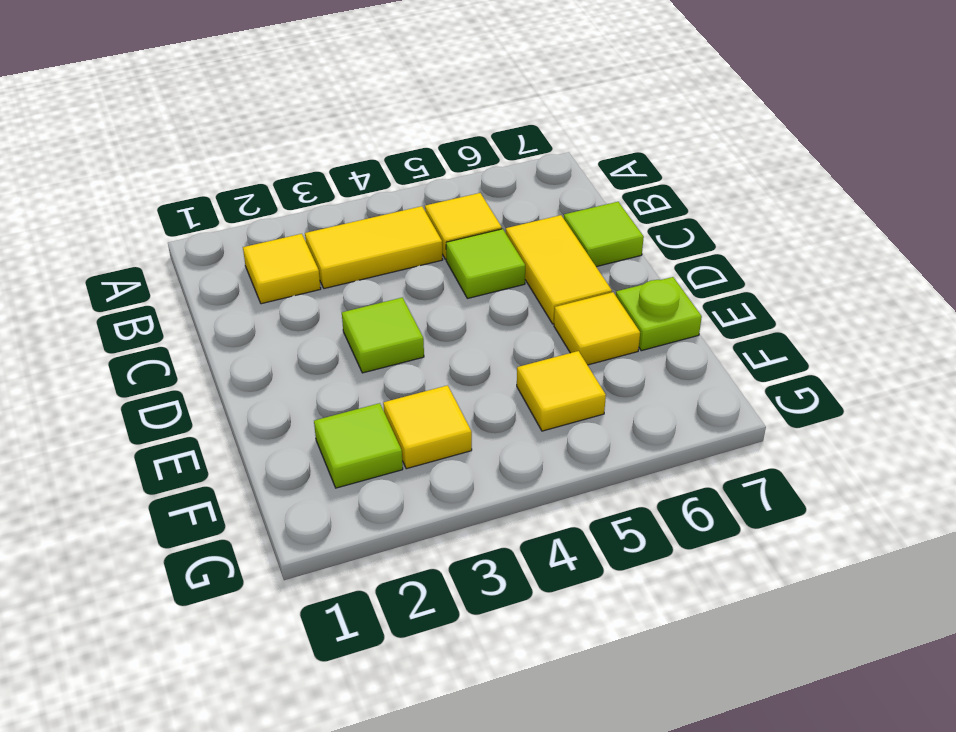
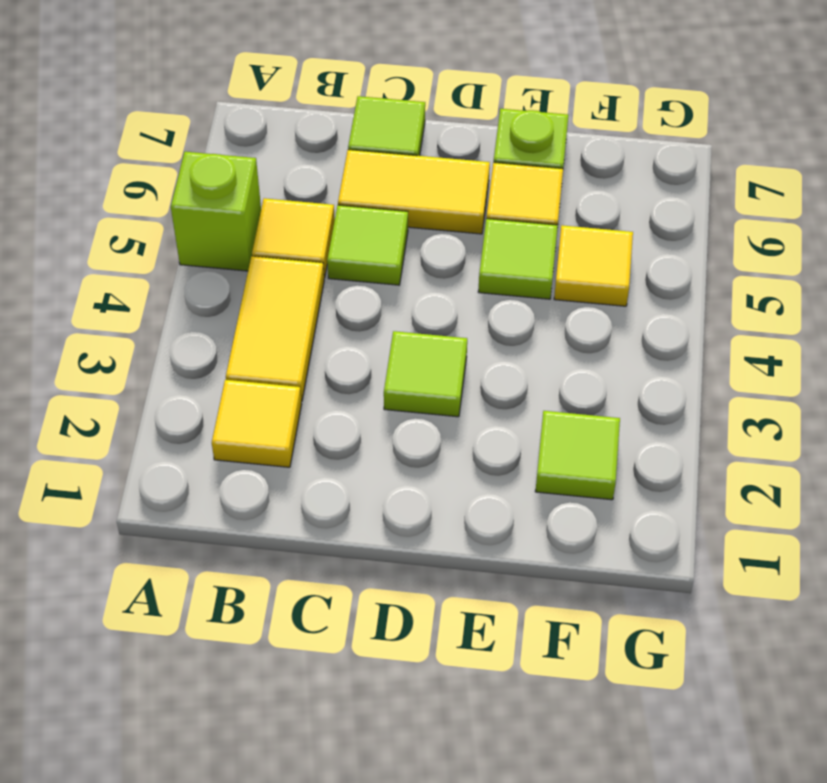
none -> lime brick A5 level 1
none -> lime tile E5 level 1
yellow tile F3 level 1 -> none

